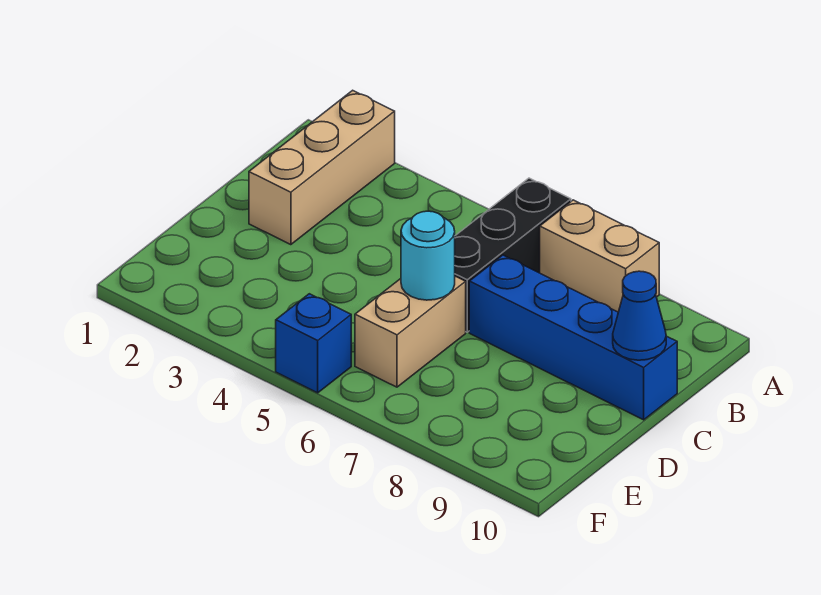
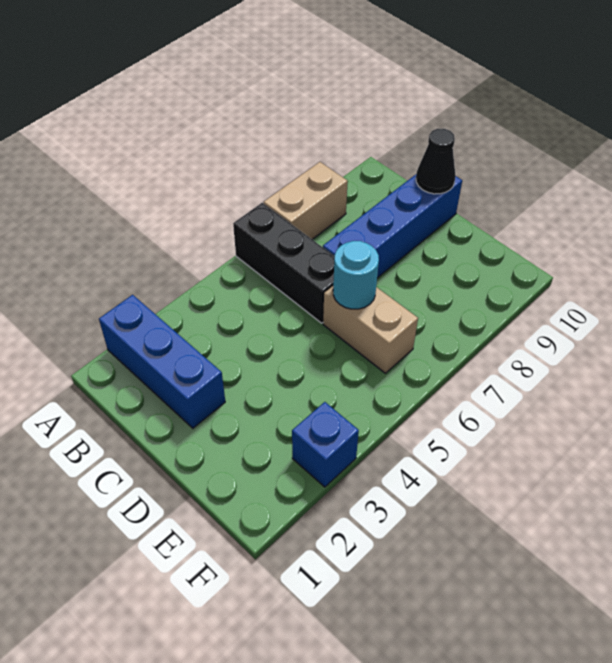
tan brick A2:C2 level 1 -> blue brick A2:C2 level 1
blue cone C10 level 2 -> black cone C10 level 2
blue brick F5 level 1 -> blue brick F3 level 1

